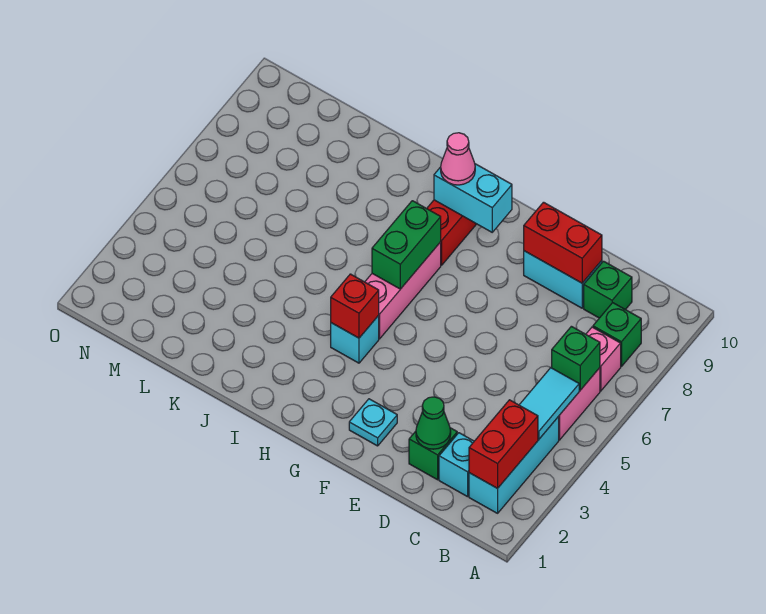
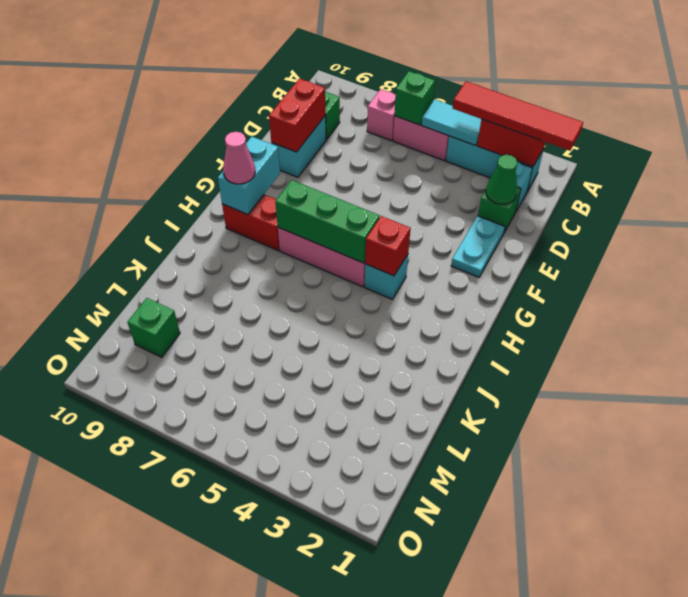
none -> red tile B1:B4 level 3
green brick B8 level 1 -> green brick M9 level 1
cyan plate F2 level 1 -> cyan plate E2:F2 level 1
green brick H6:H7 level 2 -> green brick H5:H7 level 2

